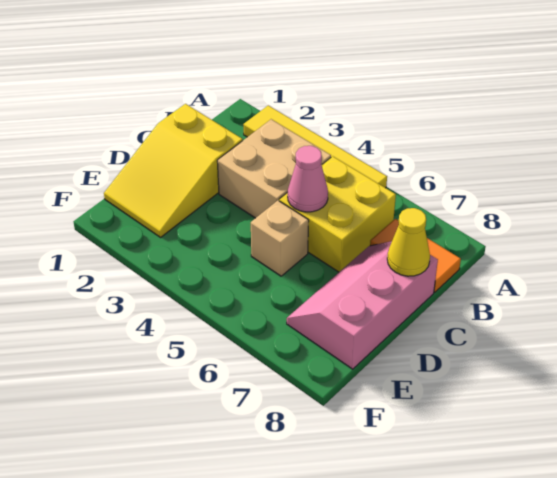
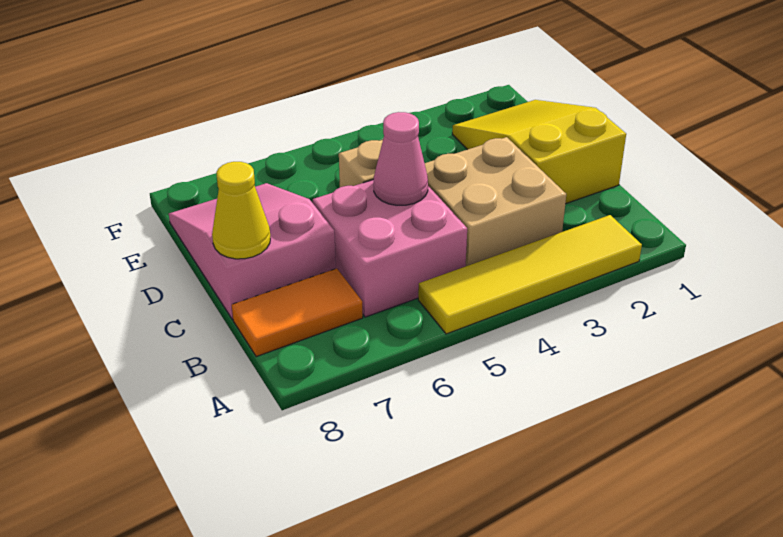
yellow brick B5:C6 level 1 -> pink brick B5:C6 level 1
pink slope C7:E8 level 1 top 8 -> pink slope C7:E8 level 1 top C

